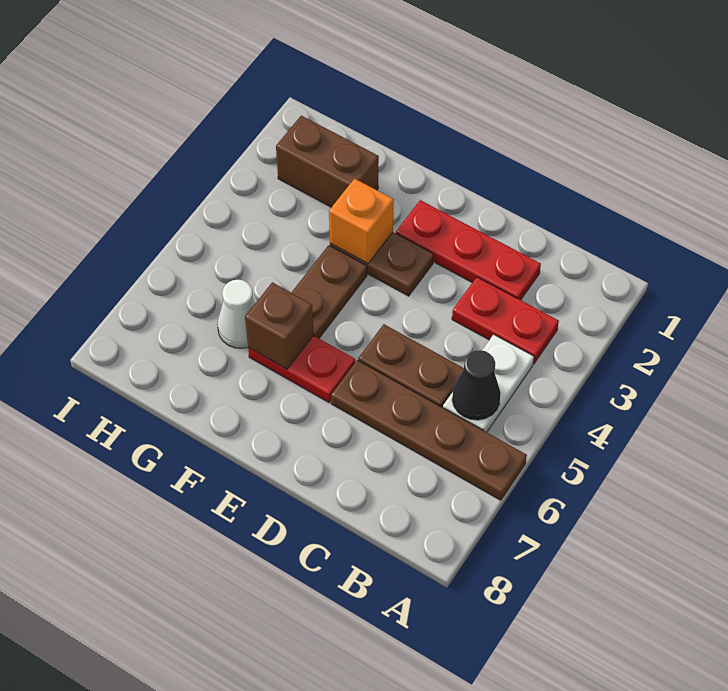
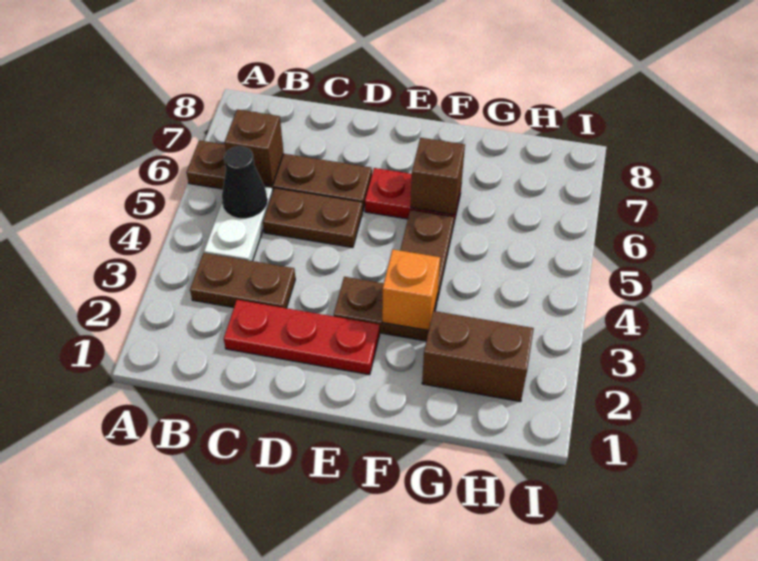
red plate B3:C3 level 1 -> brown plate B3:C3 level 1
none -> brown brick B6 level 2
white cone G6 level 1 -> none

